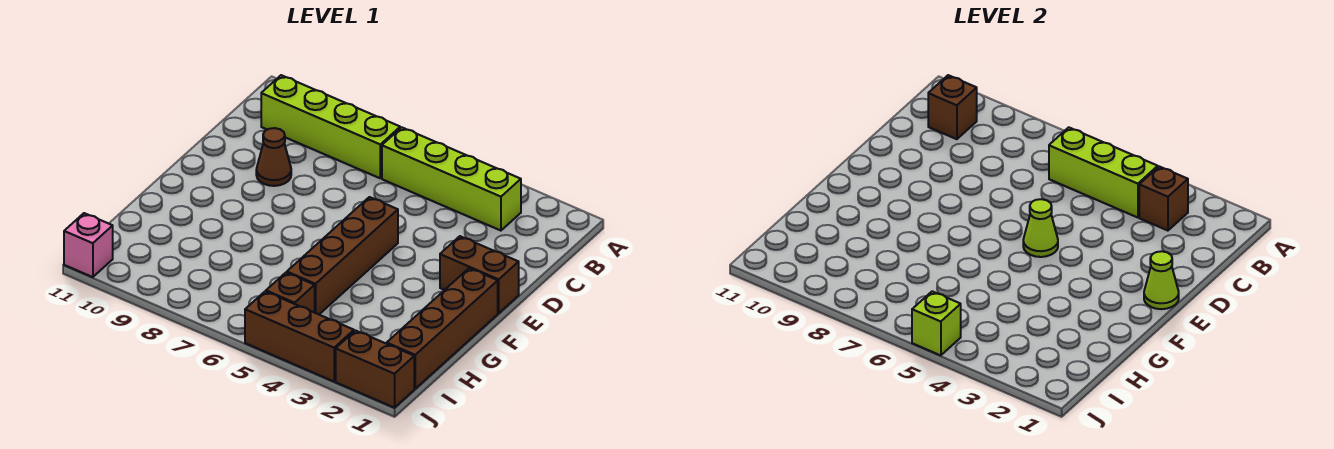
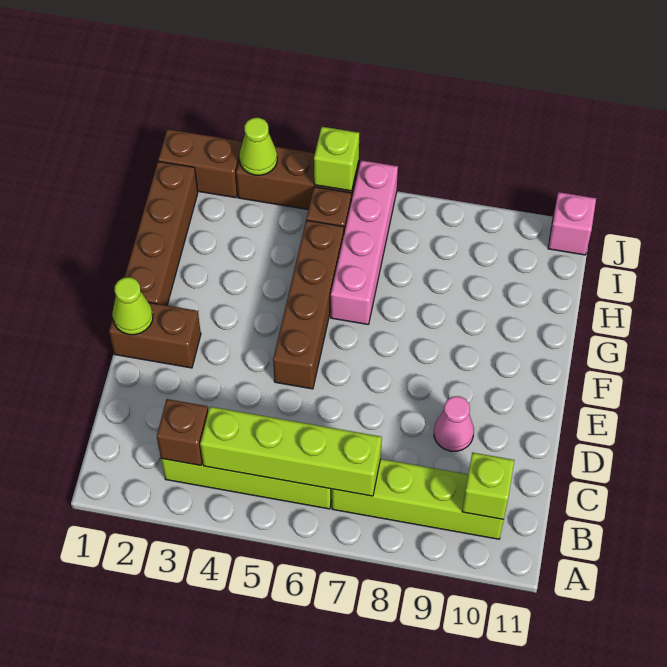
lime brick B4:B6 level 2 -> lime brick B4:B7 level 2
brown brick B10 level 2 -> lime brick B10 level 2
brown cone D9 level 1 -> pink cone D9 level 1
lime cone E5 level 2 -> lime cone J3 level 2
none -> pink brick G6:J6 level 1

